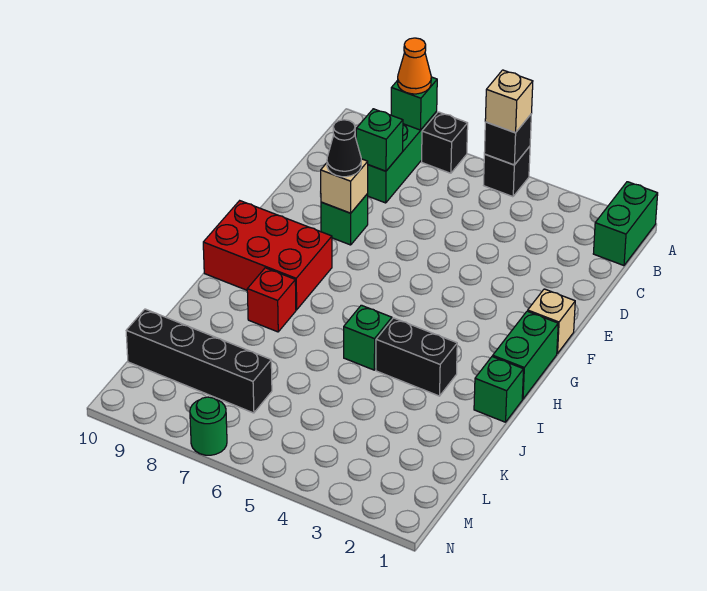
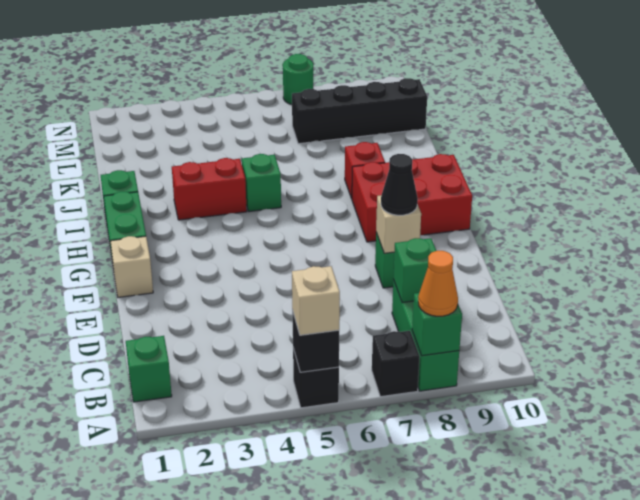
green brick A1:B1 level 1 -> green brick B1 level 1
black brick I3:I4 level 1 -> red brick I3:I4 level 1

